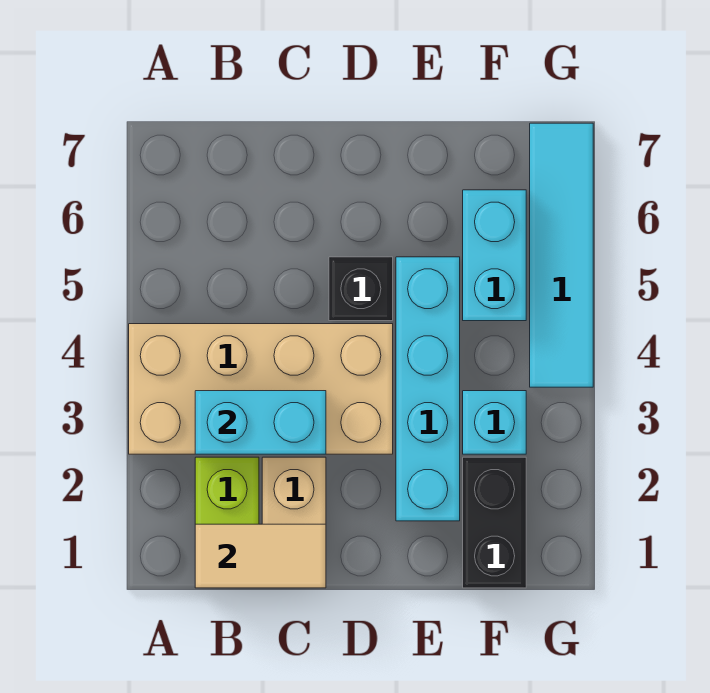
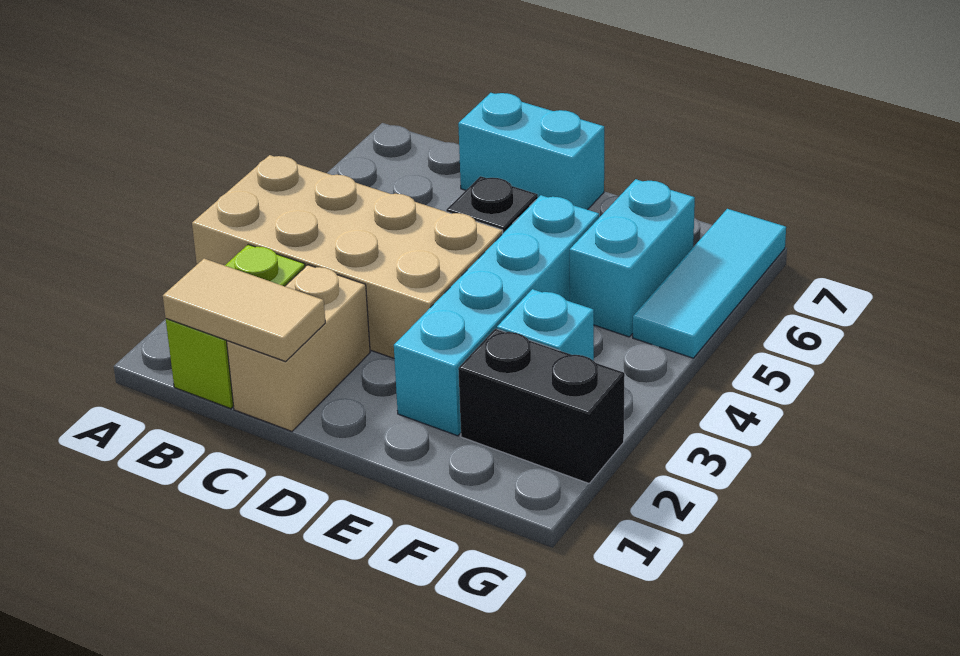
cyan brick B3:C3 level 2 -> cyan brick C7:D7 level 1
black brick F1:F2 level 1 -> black brick F2:G2 level 1
cyan tile G4:G7 level 1 -> cyan tile G5:G7 level 1

